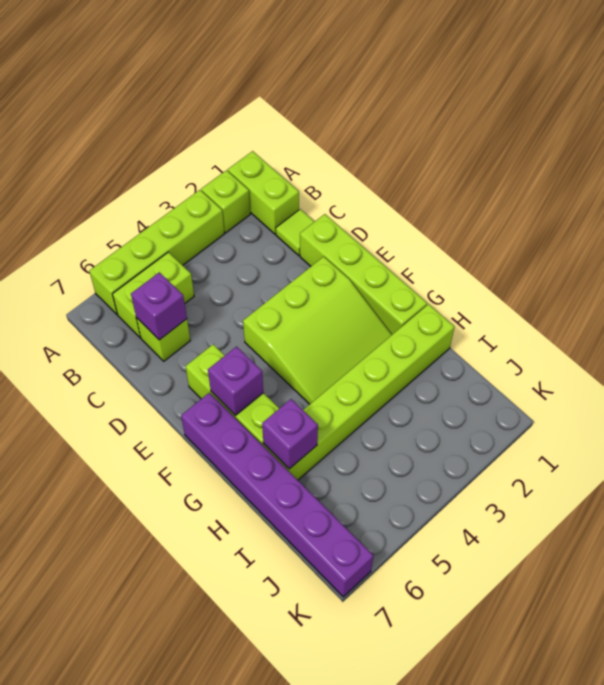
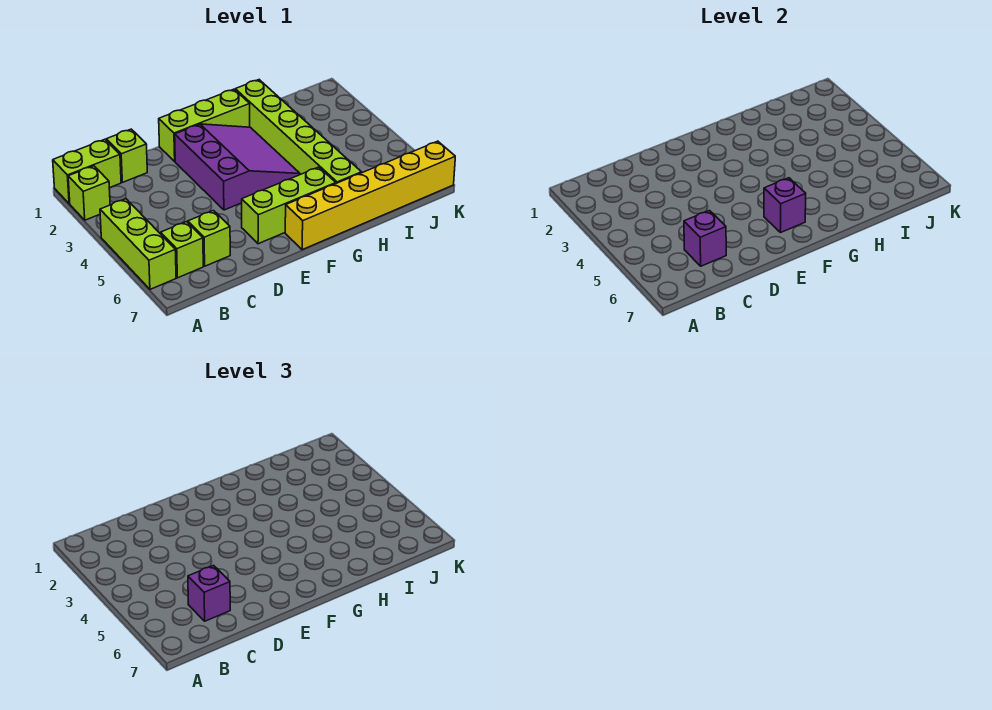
lime brick A3:A6 level 1 -> lime brick A4:A6 level 1
lime brick B5:B6 level 1 -> lime brick B6 level 1
lime tile C1 level 1 -> lime brick C1 level 1
lime brick D1:G1 level 1 -> lime brick E1:G1 level 1
lime slope E2:G4 level 1 top E -> purple slope E2:G4 level 1 top E
purple brick F7:K7 level 1 -> yellow brick F7:K7 level 1
purple brick H6 level 2 -> purple brick C6 level 3

